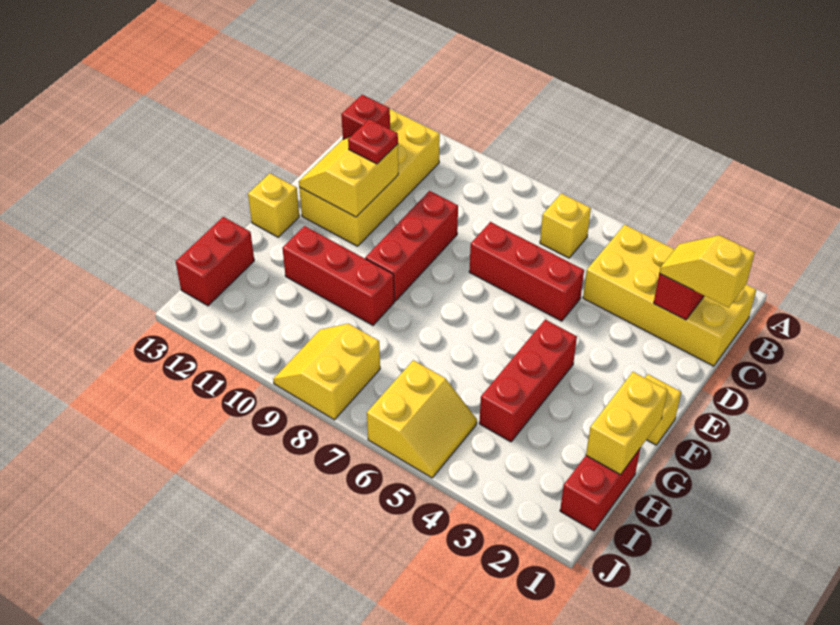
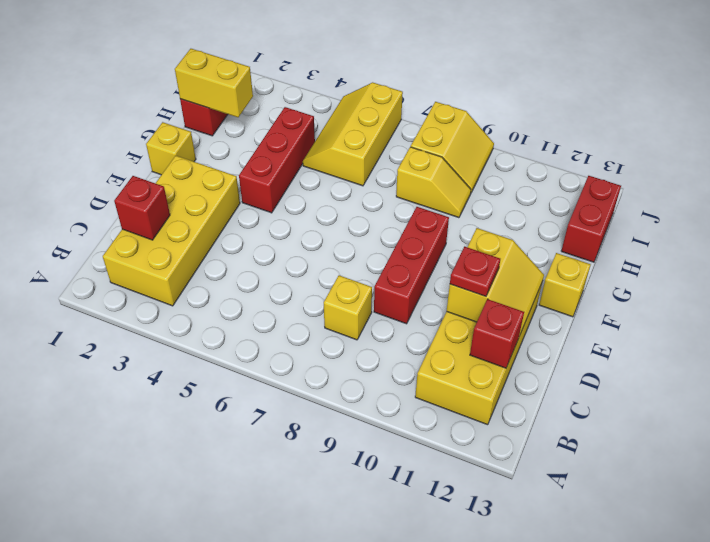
yellow brick B1:C4 level 1 -> yellow brick B2:E3 level 1
yellow brick B6 level 1 -> yellow brick C8 level 1
yellow slope C1:C2 level 3 top 1 -> yellow slope H8:H9 level 1 top 8
red brick D5:D7 level 1 -> none
yellow brick G1:H1 level 2 -> yellow brick H1:H2 level 2
red brick G9:G11 level 1 -> none
yellow slope I5:J6 level 1 top 6 -> yellow slope H5:J6 level 1 top 6

